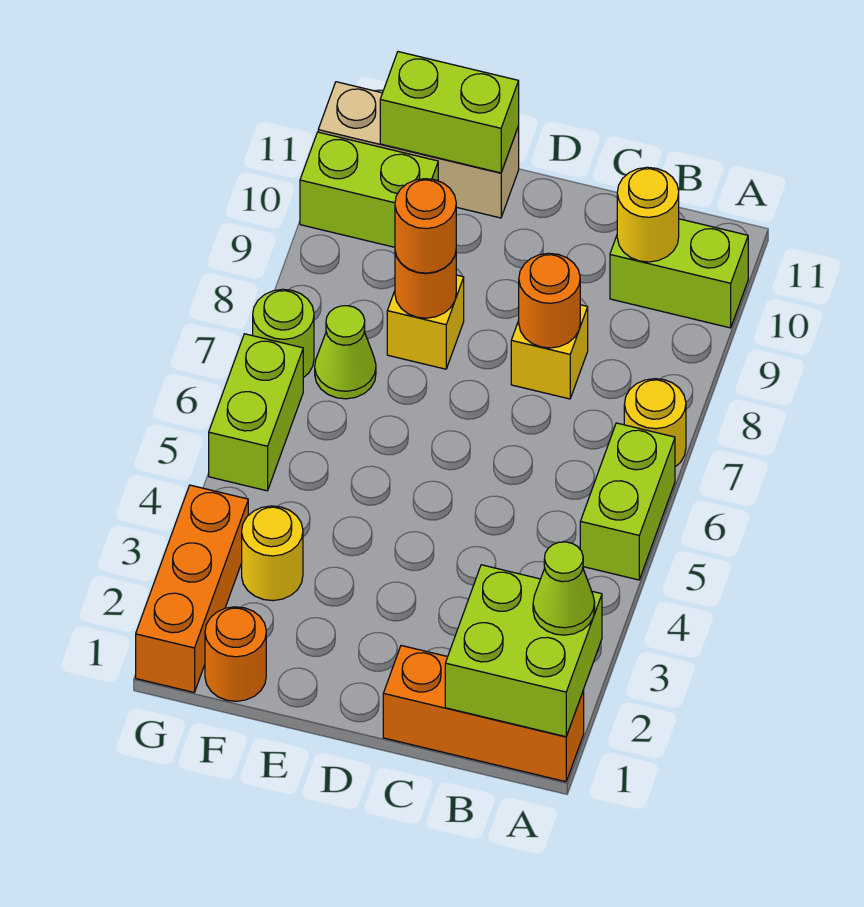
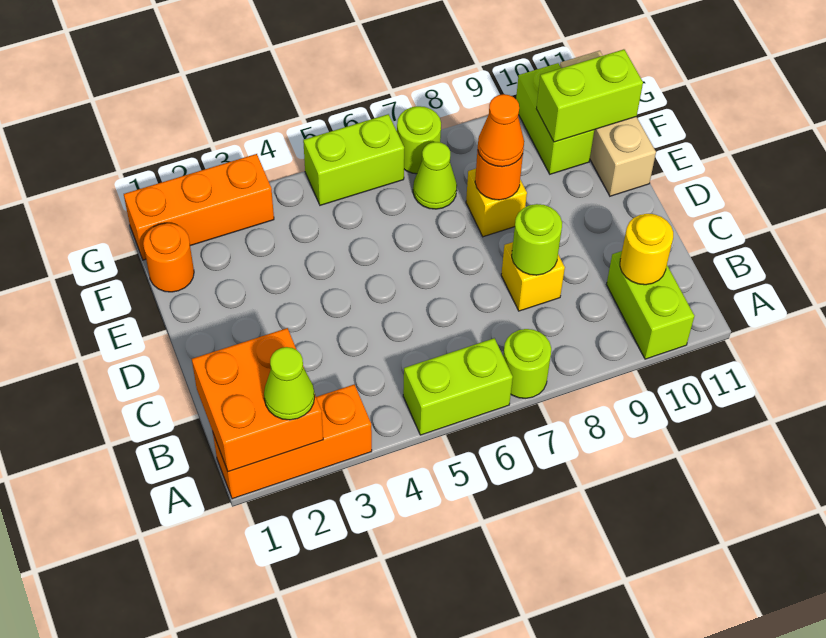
orange brick A1:C1 level 1 -> orange brick A1:A3 level 1
lime brick A1:B2 level 2 -> orange brick A1:B2 level 2
yellow round brick A7 level 1 -> lime round brick A7 level 1
orange round brick C8 level 2 -> lime round brick C8 level 2
orange round brick E8 level 3 -> orange cone E8 level 3
lime brick E11:F11 level 2 -> lime brick F10:F11 level 2
yellow round brick F3 level 1 -> none

